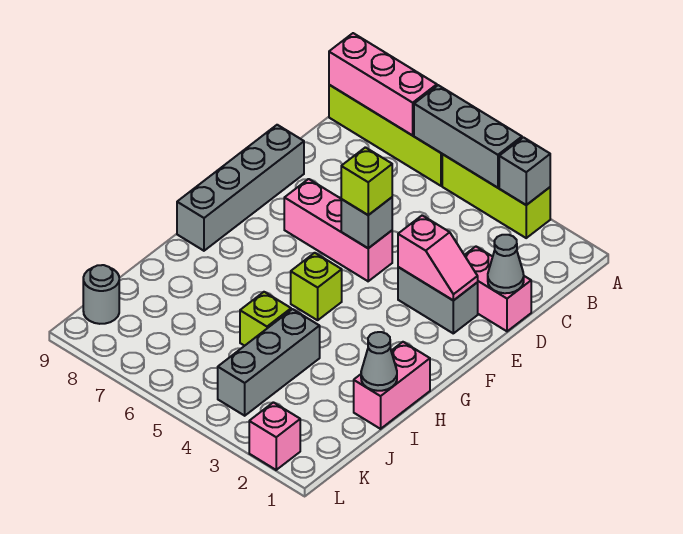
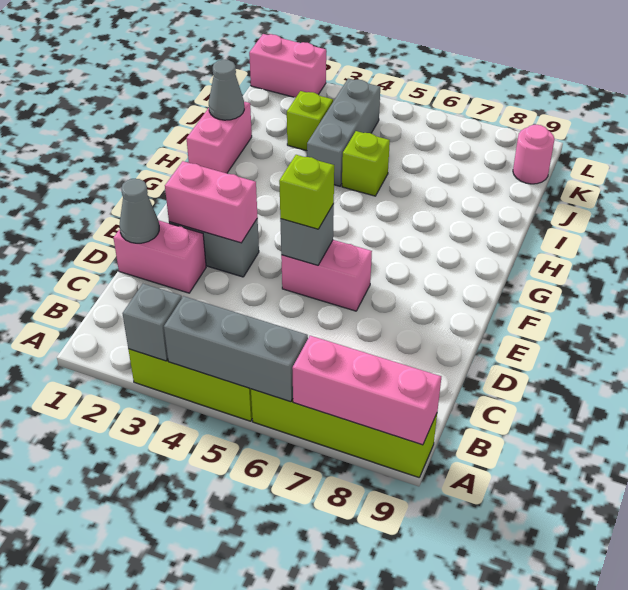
grey brick D9:G9 level 1 -> none
pink slope E2:E3 level 2 top 3 -> pink brick E2:E3 level 2
pink brick E5:E7 level 1 -> pink brick E5:E6 level 1
lime brick G5 level 1 -> lime brick J3 level 1
grey round brick K9 level 1 -> pink round brick K9 level 1
pink brick L2 level 1 -> pink brick L1:L2 level 1

